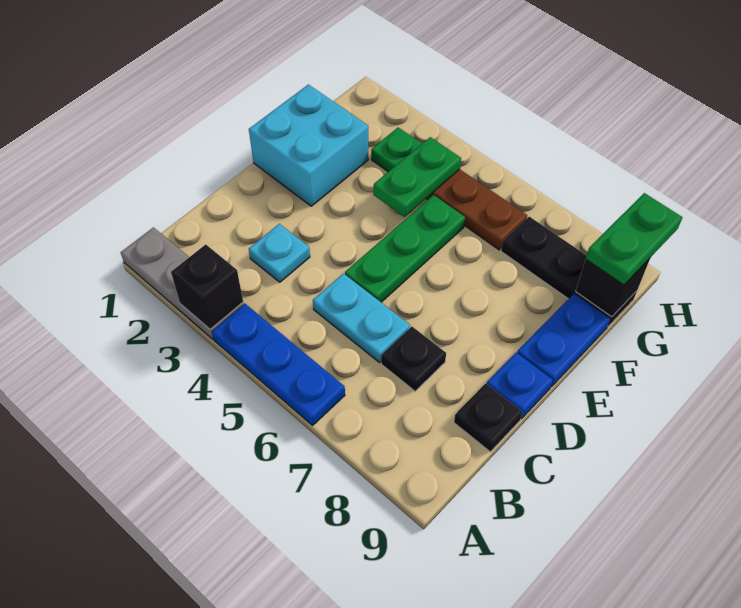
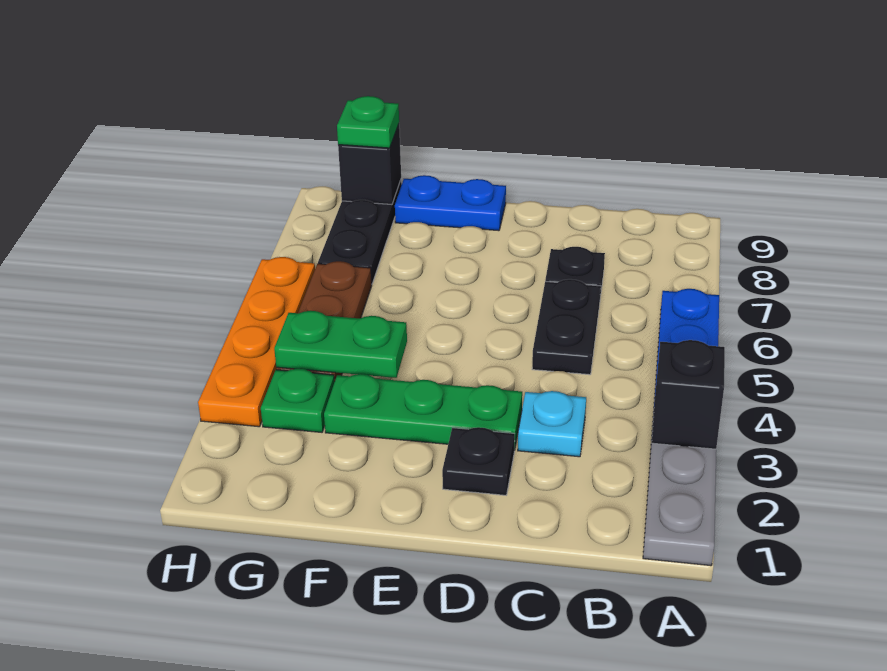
cyan plate C5:C6 level 1 -> black plate C5:C6 level 1
black plate C9 level 1 -> black plate D2 level 1
green plate D5:F5 level 1 -> green plate D3:F3 level 1
blue plate D9 level 1 -> none
cyan brick E1:F2 level 1 -> none
green plate G9:H9 level 3 -> green plate G9 level 3
none -> orange plate H3:H6 level 1

